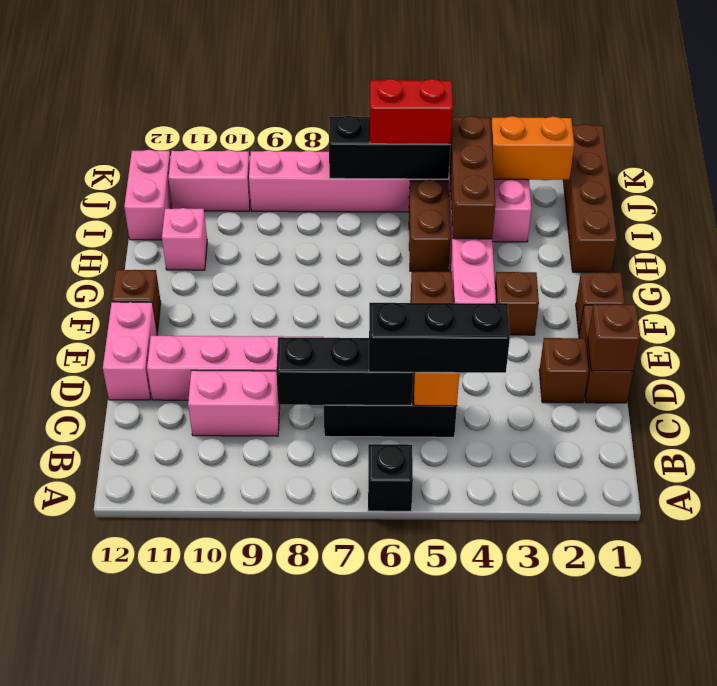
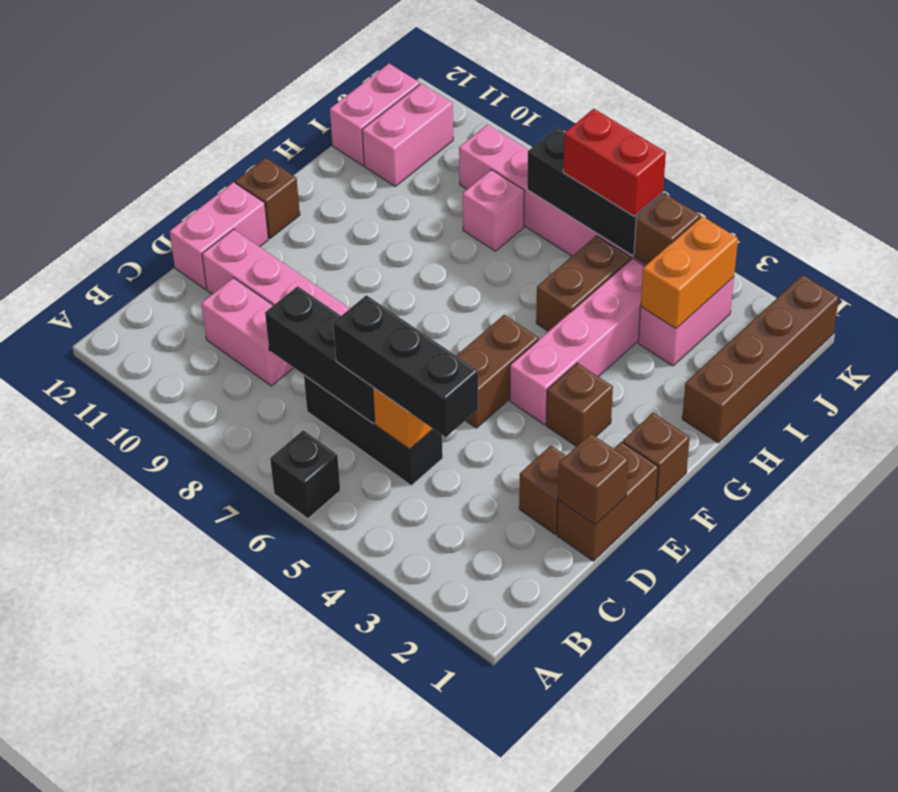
brown brick H4:J4 level 2 -> brown brick J4 level 2
pink brick H11 level 1 -> pink brick I8 level 1
orange brick J2:J3 level 2 -> orange brick I3:J3 level 2
pink brick J10:J11 level 1 -> pink brick I11:J11 level 1

